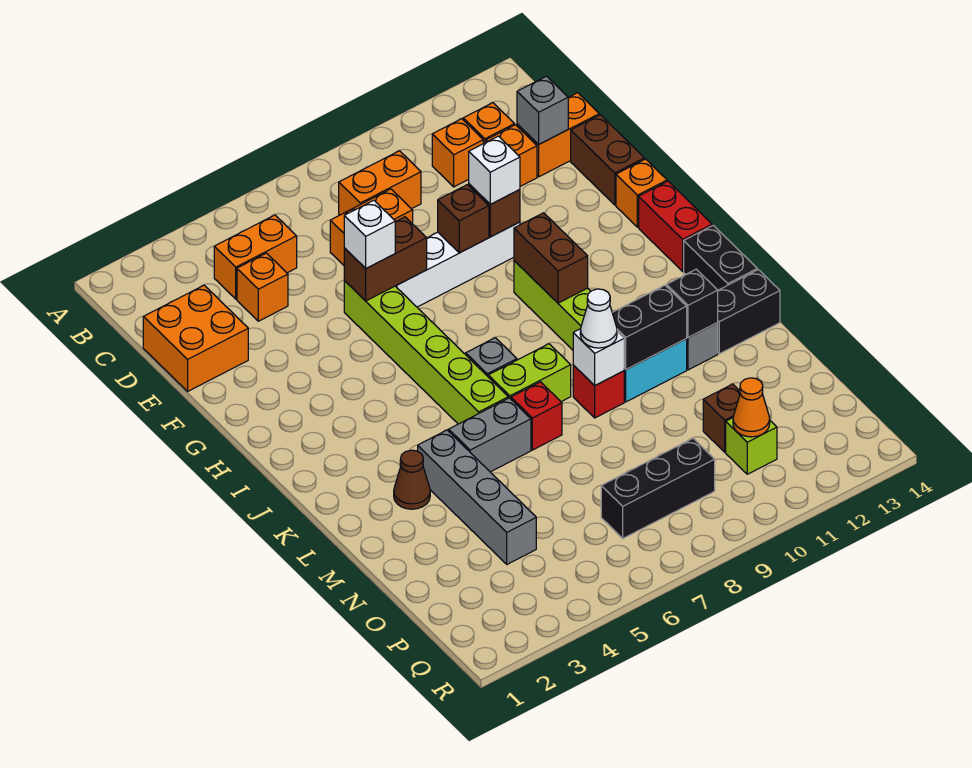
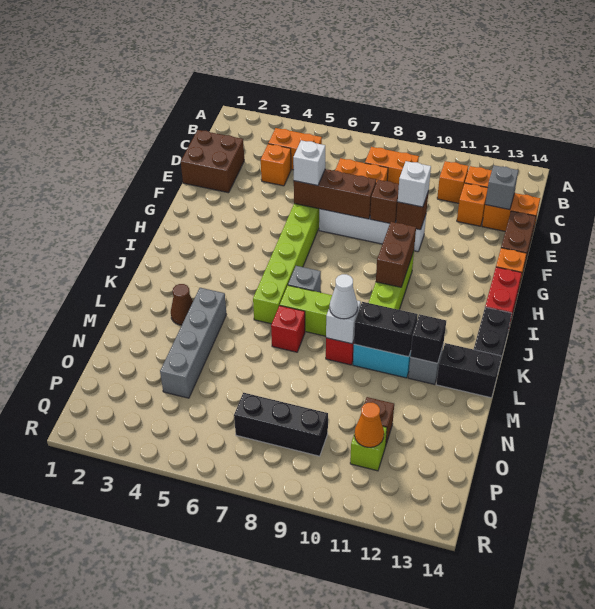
orange brick D1:E2 level 1 -> brown brick D1:E2 level 1
brown brick F6:F7 level 2 -> brown brick F6:F8 level 2
grey brick L5:L6 level 1 -> none

